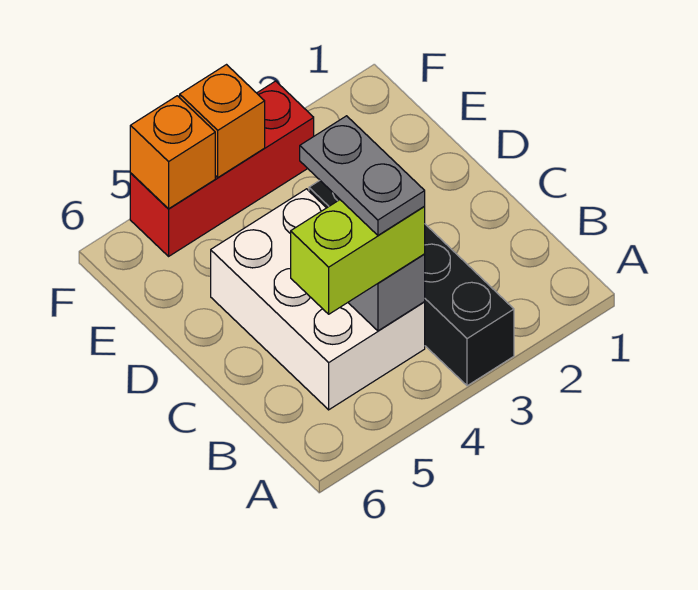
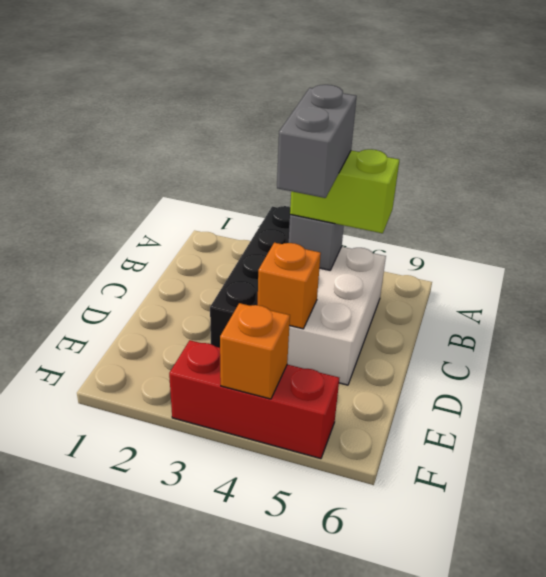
grey plate B4:C4 level 4 -> grey brick B4:C4 level 4
orange brick F5 level 2 -> orange brick D4 level 2

